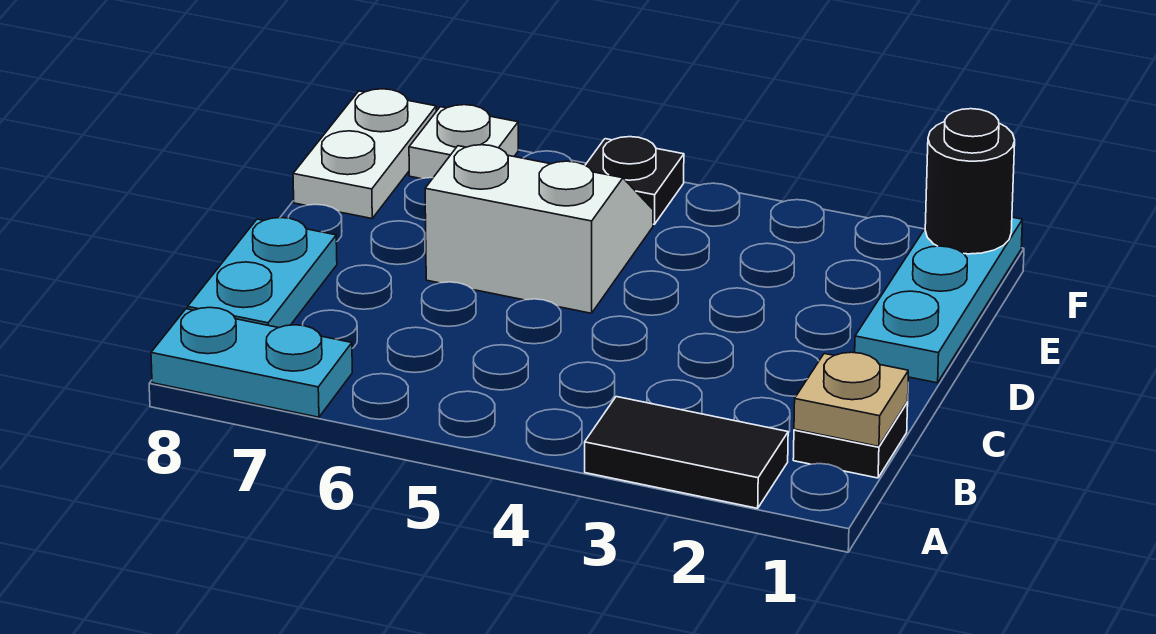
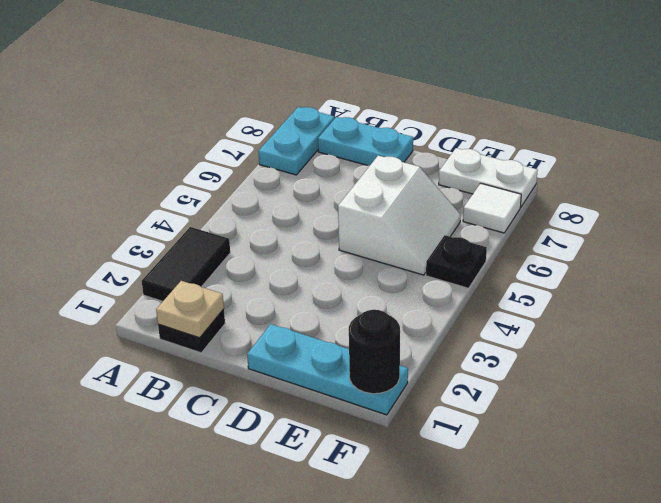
white plate F7 level 1 -> white tile F7 level 1

